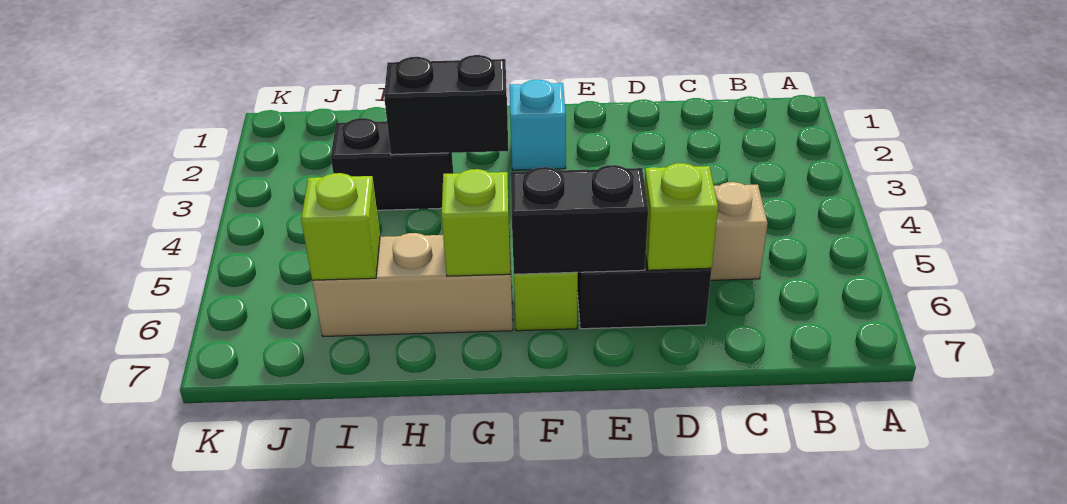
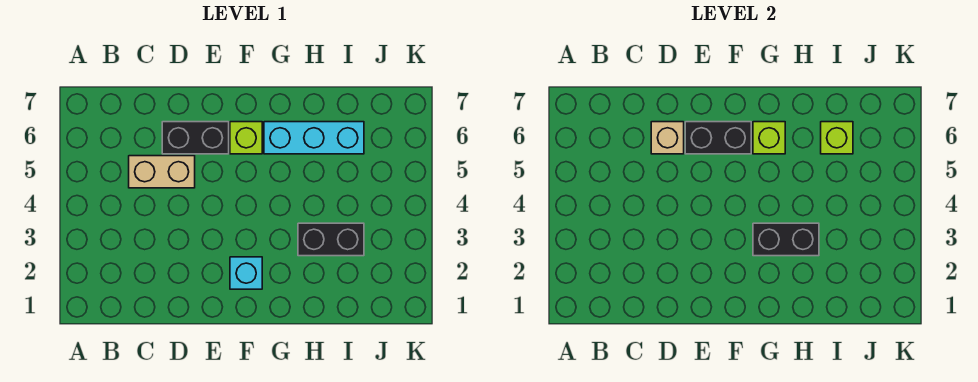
lime brick D6 level 2 -> tan brick D6 level 2
tan brick G6:I6 level 1 -> cyan brick G6:I6 level 1

